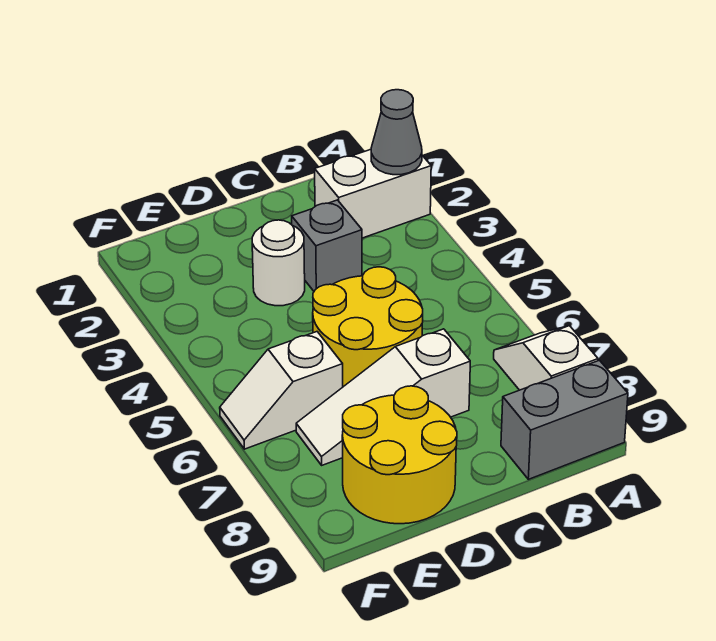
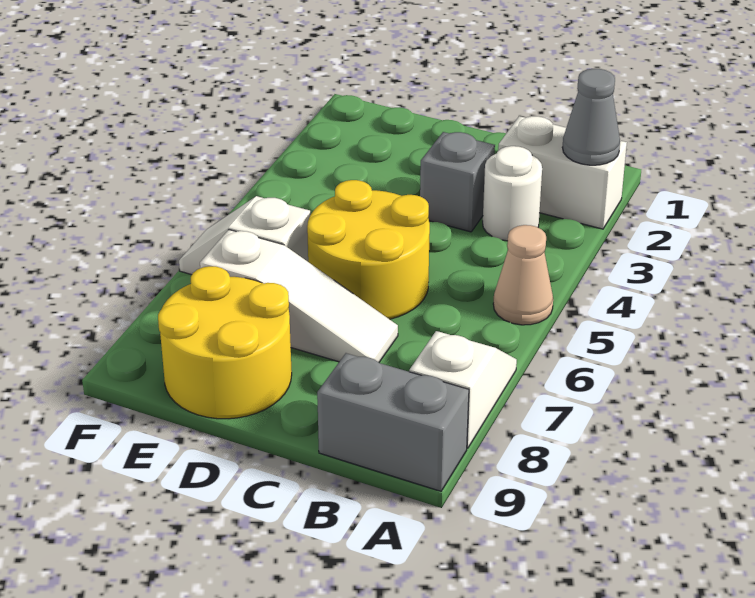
none -> tan cone A5 level 1
white slope C7:E7 level 1 top C -> white slope C7:E7 level 1 top E
white round brick D3 level 1 -> white round brick B3 level 1

